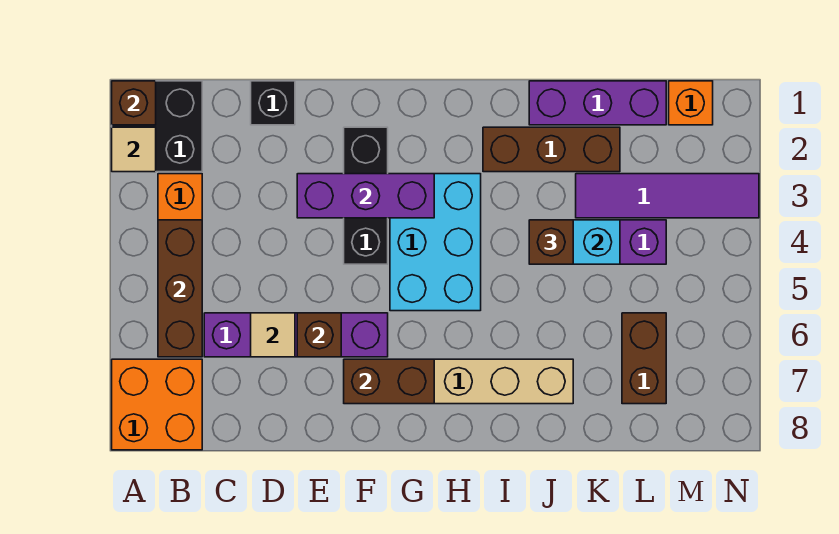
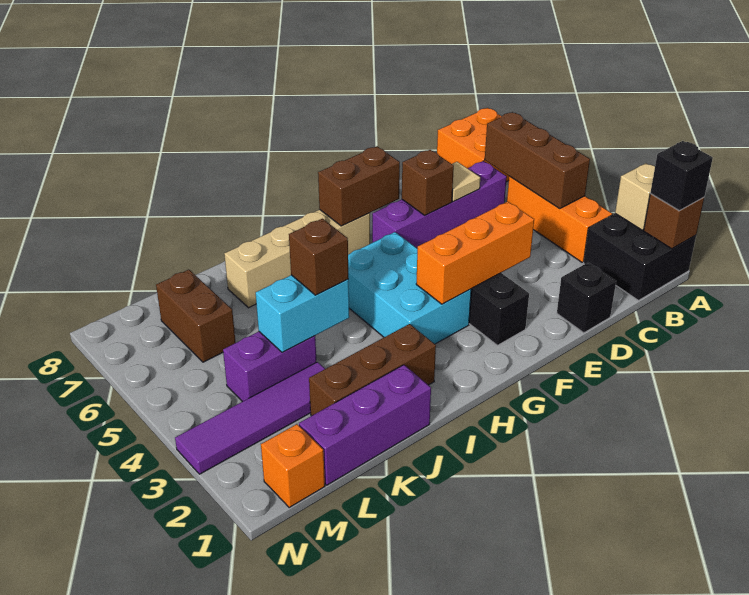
none -> black brick A1 level 3
tan tile A2 level 2 -> tan brick A2 level 2
purple brick E3:G3 level 2 -> orange brick E3:G3 level 2

